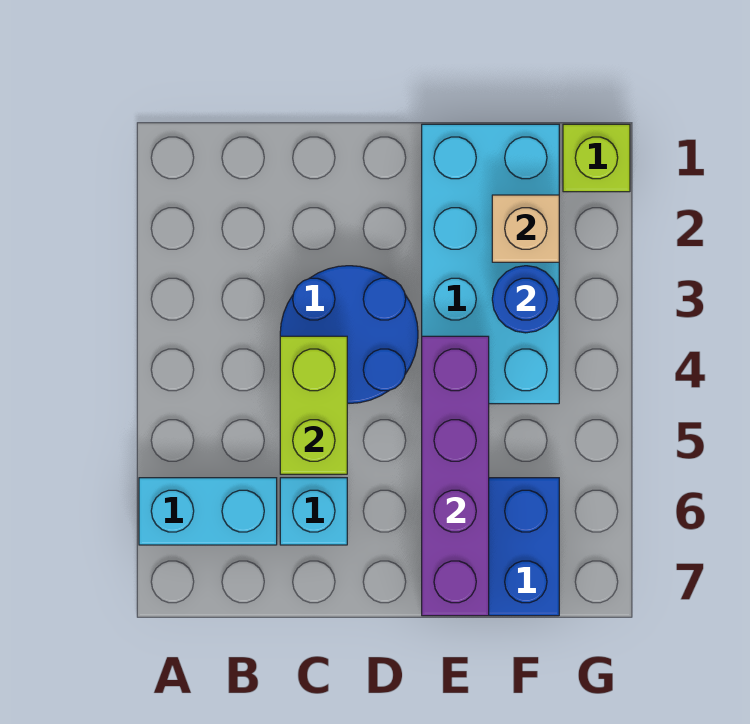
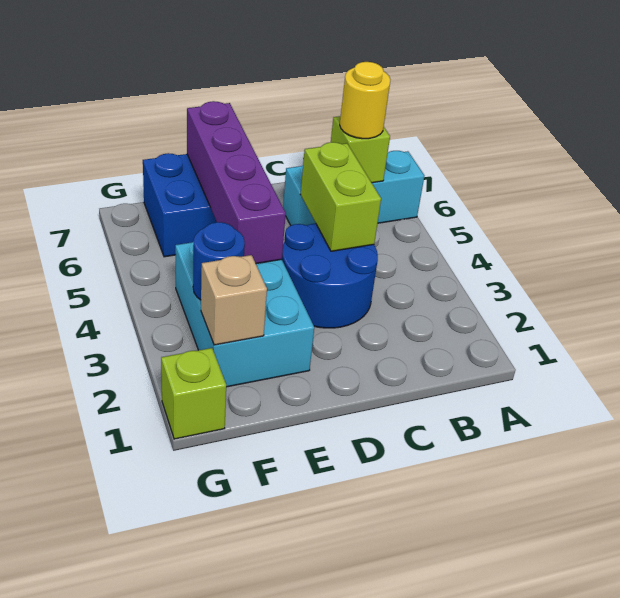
none -> lime brick B6 level 2
none -> yellow round brick B6 level 3
cyan brick E1:F4 level 1 -> cyan brick E2:F4 level 1

